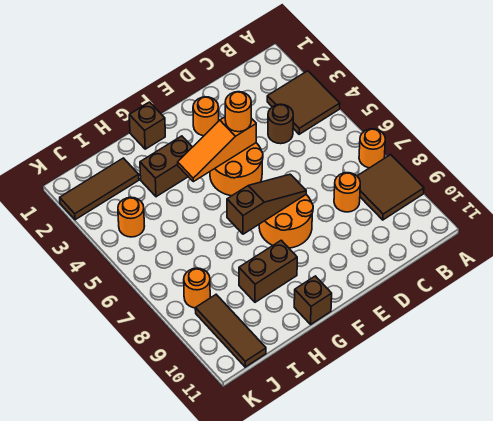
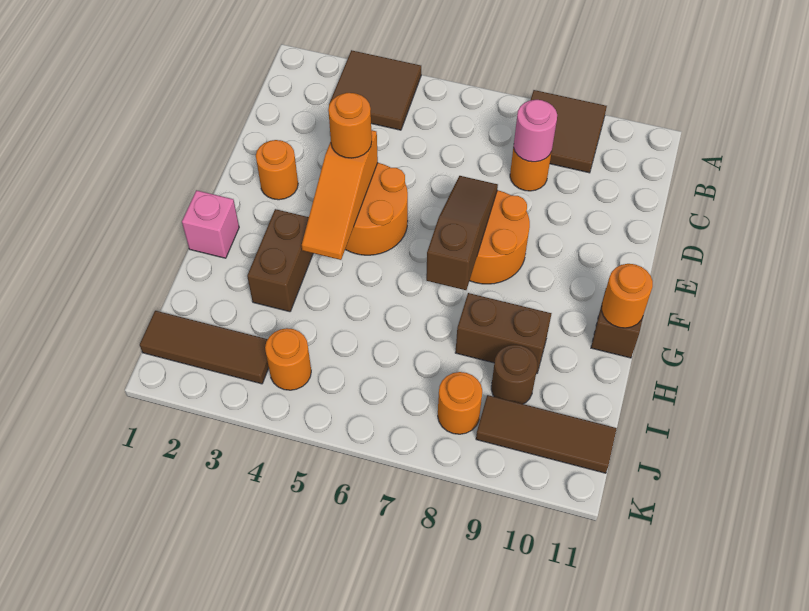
orange round brick A7 level 1 -> orange round brick G11 level 2
brown round brick C4 level 1 -> brown round brick I9 level 1
none -> pink round brick C8 level 2
brown brick G1 level 1 -> pink brick G1 level 1
brown brick G9:H9 level 1 -> brown brick H8:H9 level 1
brown tile I2:K2 level 1 -> brown tile J1:J3 level 1

